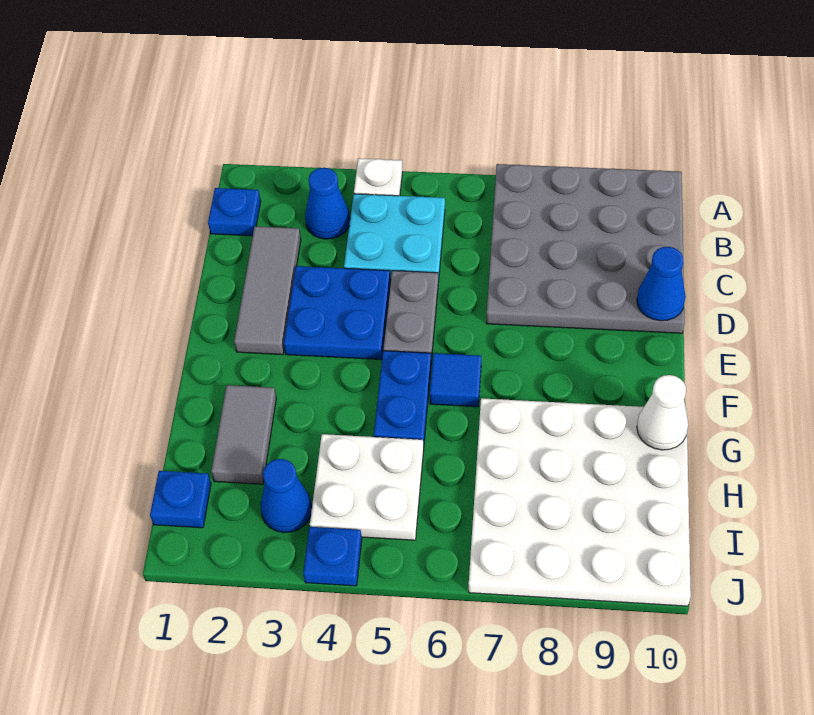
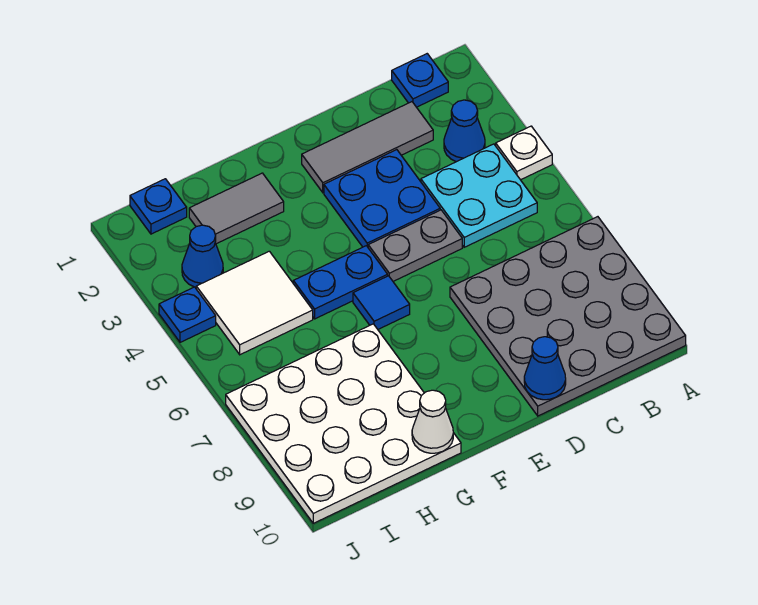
white plate H4:I5 level 1 -> white tile H4:I5 level 1

